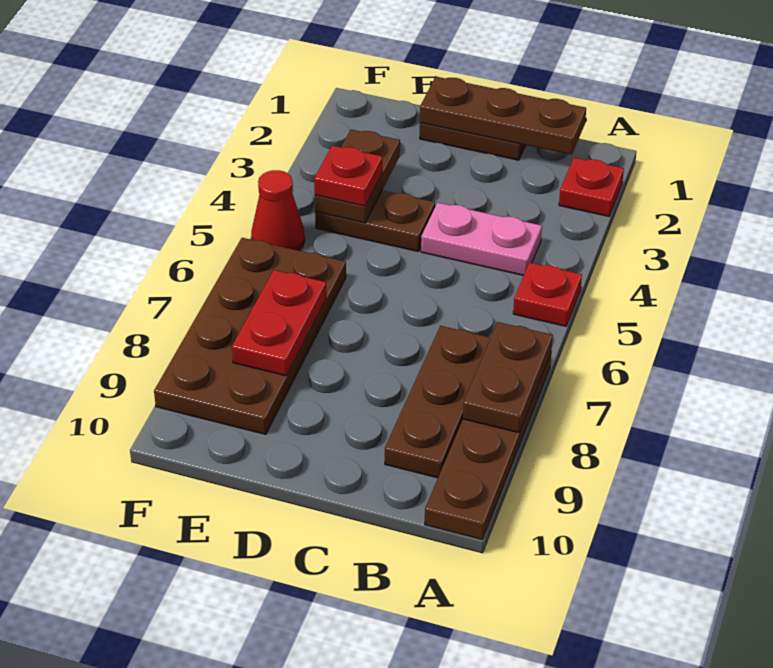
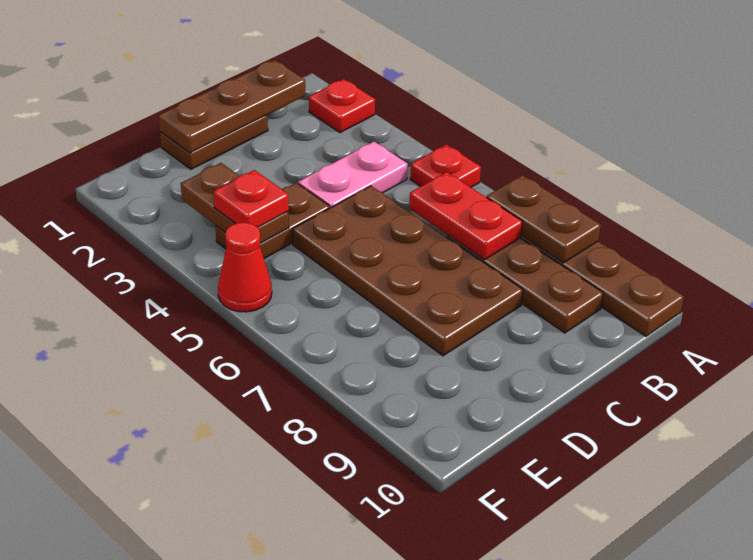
brown plate E6:F9 level 1 -> brown plate C5:D8 level 1
red plate E7:E8 level 2 -> red plate B6:B7 level 2

